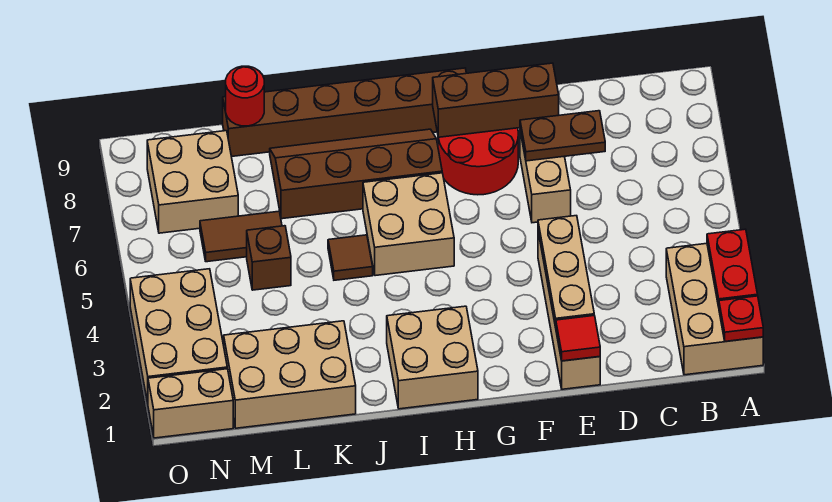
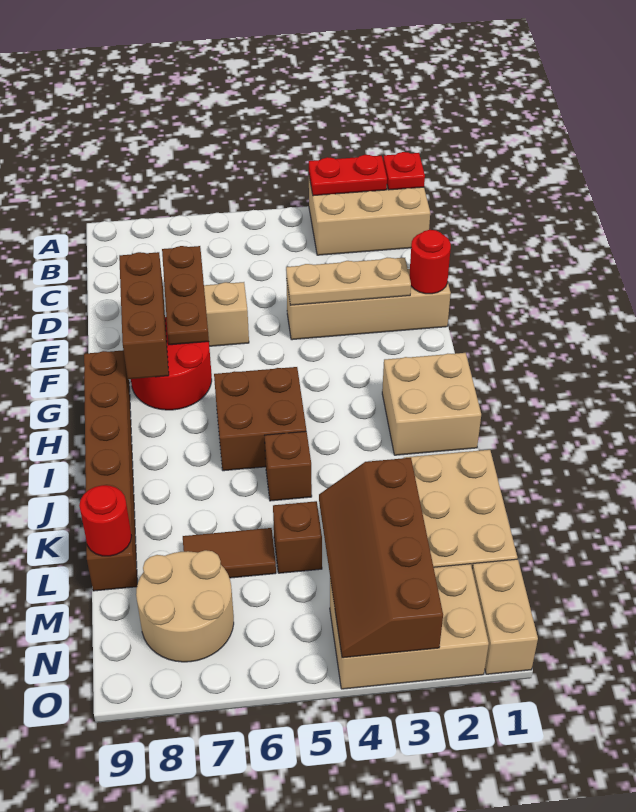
brown plate D7:E7 level 2 -> brown plate D7:F7 level 2
red tile E1 level 2 -> red round brick E1 level 2
tan brick H5:I6 level 1 -> brown brick H5:I6 level 1
brown slope H7:K8 level 1 top 7 -> brown slope L3:O4 level 2 top 3
brown tile J5 level 1 -> brown brick J5 level 1
brown tile L6:M6 level 1 -> brown tile L6:L7 level 1
tan brick M7:N8 level 1 -> tan round brick M7:N8 level 1

